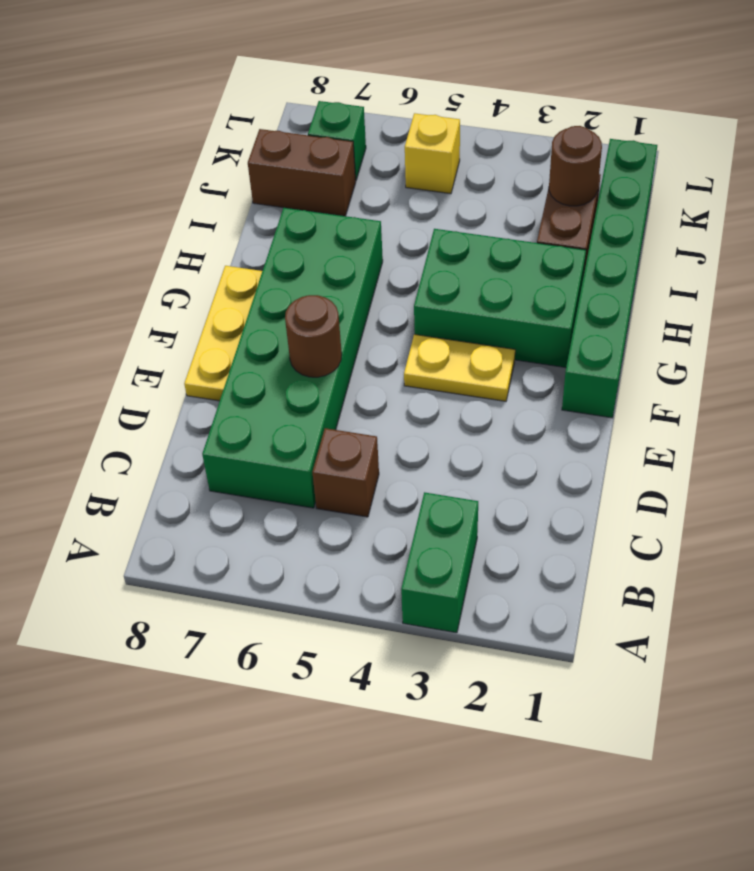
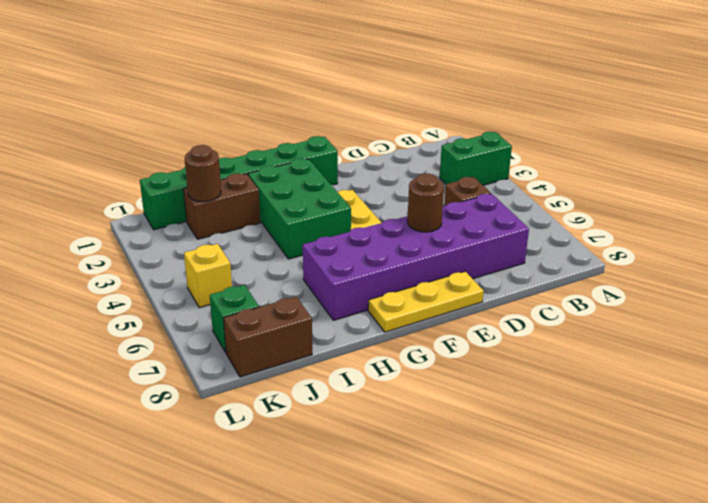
green brick C6:H7 level 1 -> purple brick C6:H7 level 1
brown brick J7:J8 level 1 -> brown brick J8:K8 level 1

